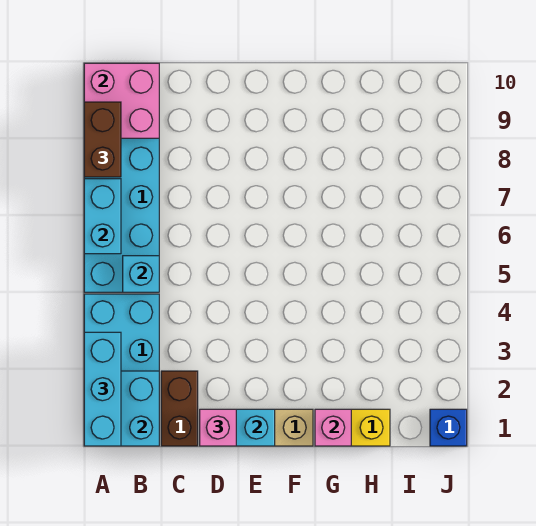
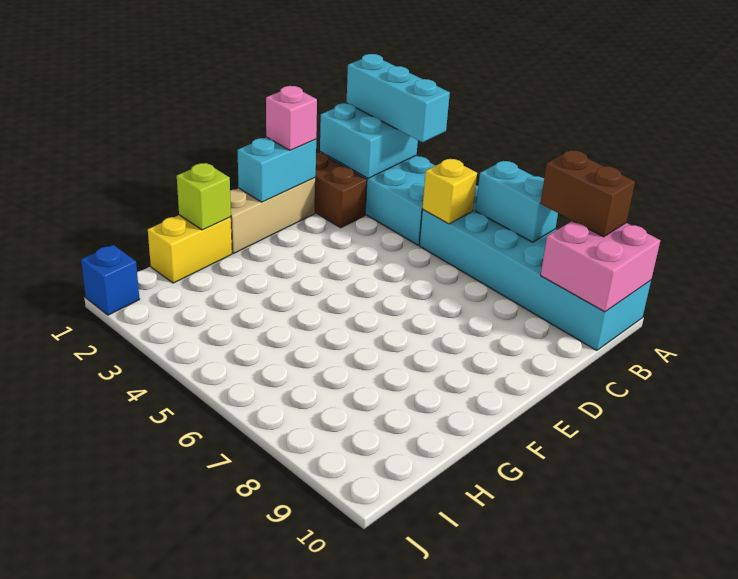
cyan brick B5 level 2 -> yellow brick B5 level 2
pink brick G1 level 2 -> lime brick G1 level 2

